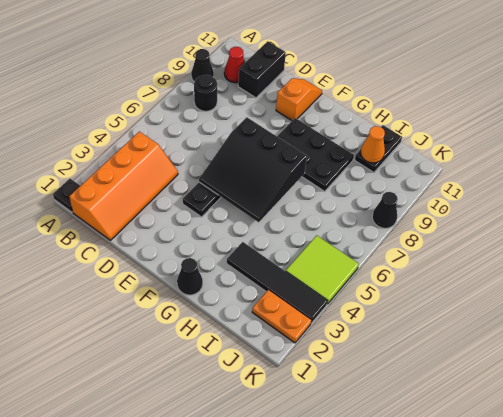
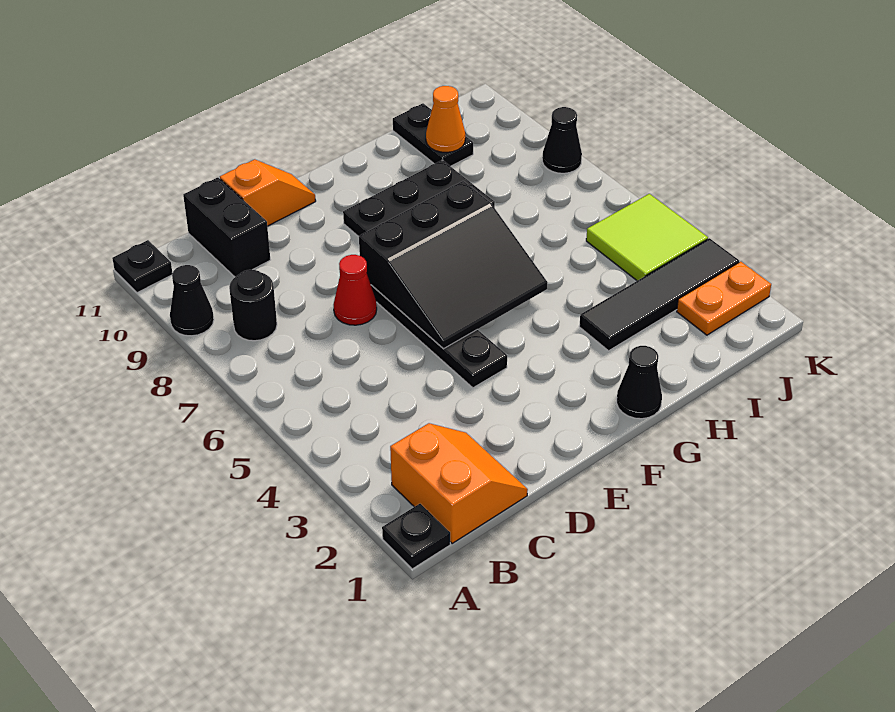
none -> black plate A11 level 1
orange slope B1:C4 level 1 top B -> orange slope B1:C2 level 1 top B
red cone B10 level 1 -> red cone D7 level 1
orange slope E10:E11 level 1 top 10 -> orange slope D11:E11 level 1 top D

